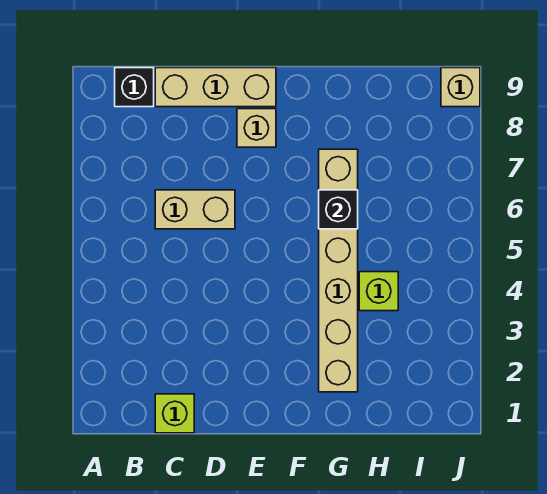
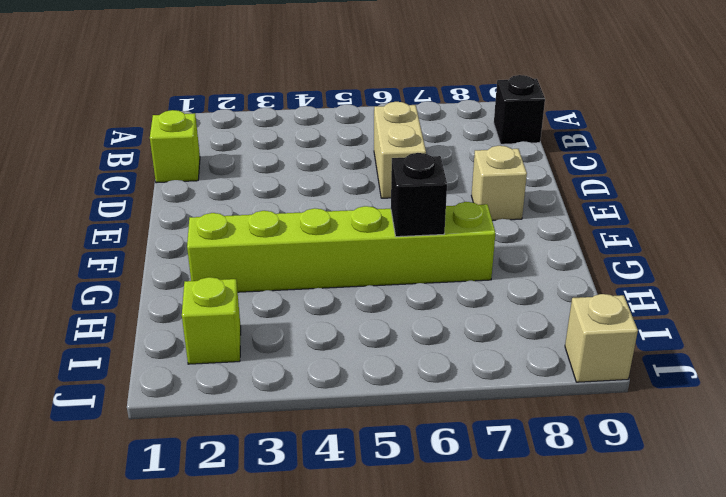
tan brick C9:E9 level 1 -> none
tan brick G2:G7 level 1 -> lime brick G2:G7 level 1
lime brick H4 level 1 -> lime brick I2 level 1

